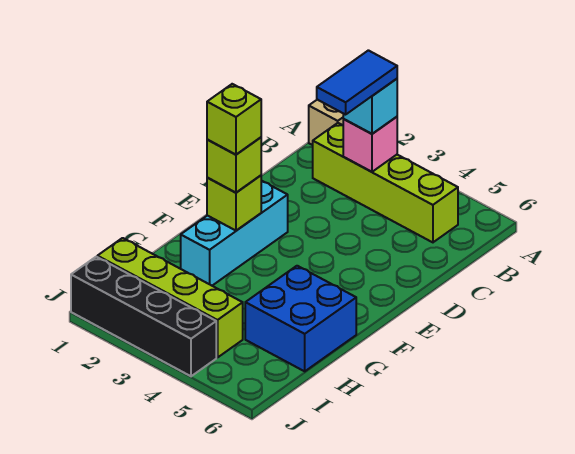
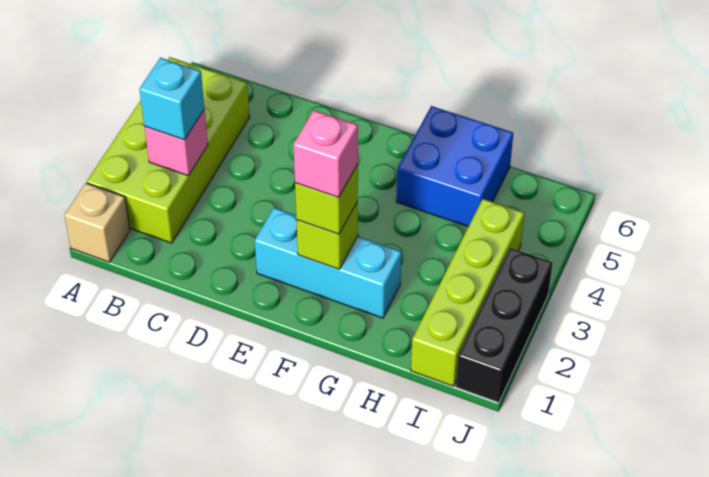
lime brick B2:B5 level 1 -> lime brick A2:B5 level 1
blue tile B3:C3 level 4 -> none
lime brick F2 level 4 -> pink brick F2 level 4
black brick J1:J4 level 1 -> black brick J1:J3 level 1

